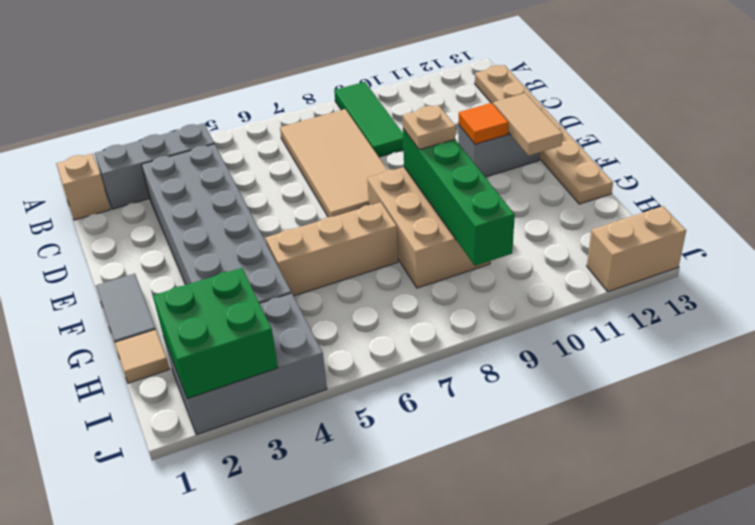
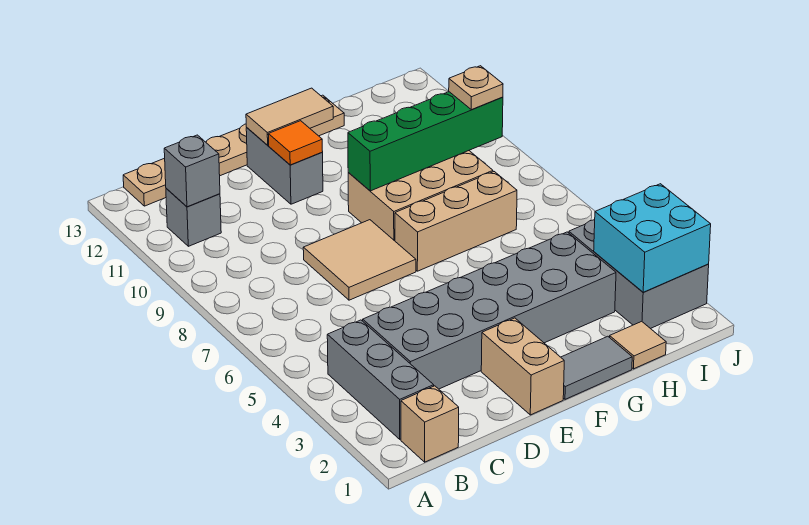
green tile A9:C9 level 1 -> none
tan tile B7:E8 level 1 -> tan tile D7:E8 level 1
none -> grey brick B11 level 1
none -> grey brick B11 level 2
tan plate F9 level 3 -> tan plate I9 level 3
tan brick G5:G7 level 1 -> tan brick F7:H7 level 1
green brick I2:J3 level 2 -> cyan brick I2:J3 level 2
tan brick J12:J13 level 1 -> tan brick E1:E2 level 1

